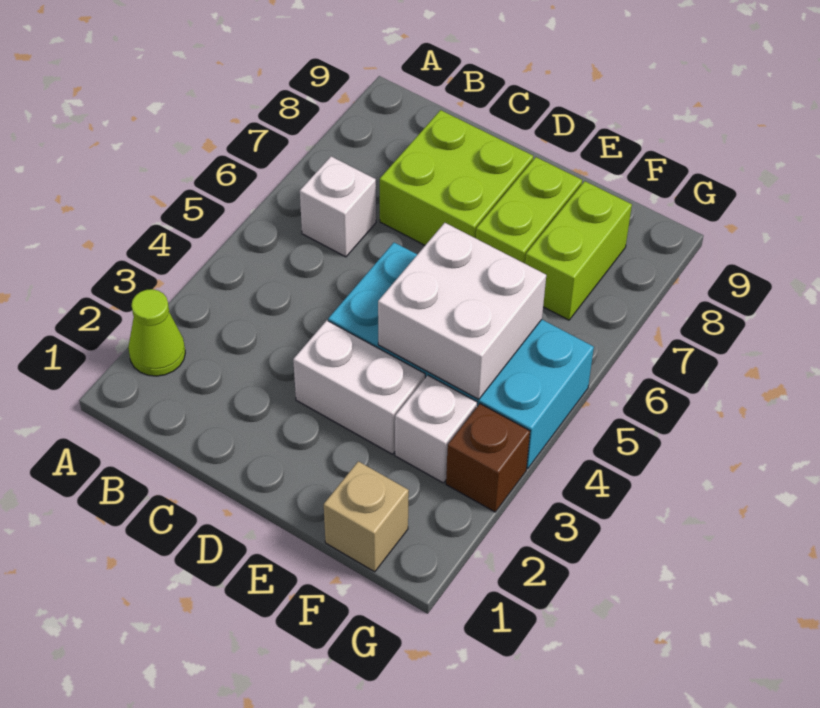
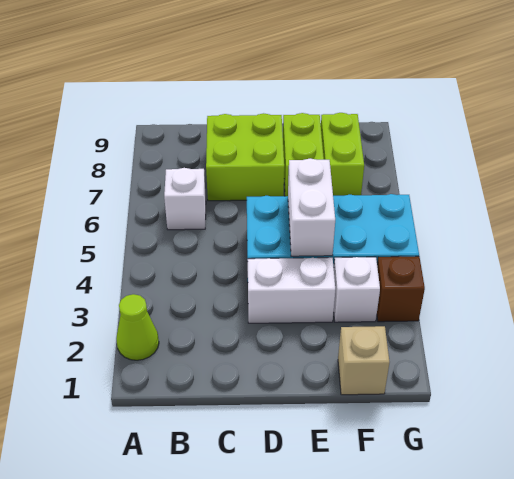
white brick E4:F5 level 2 -> white brick E4:E5 level 2

